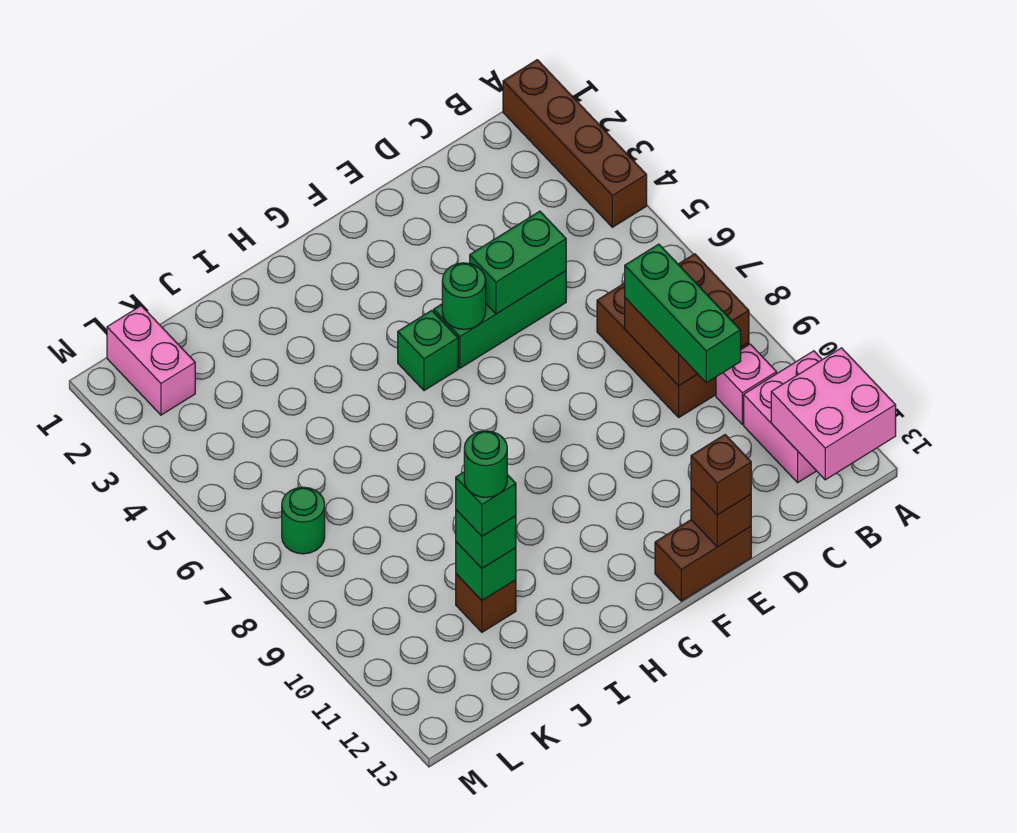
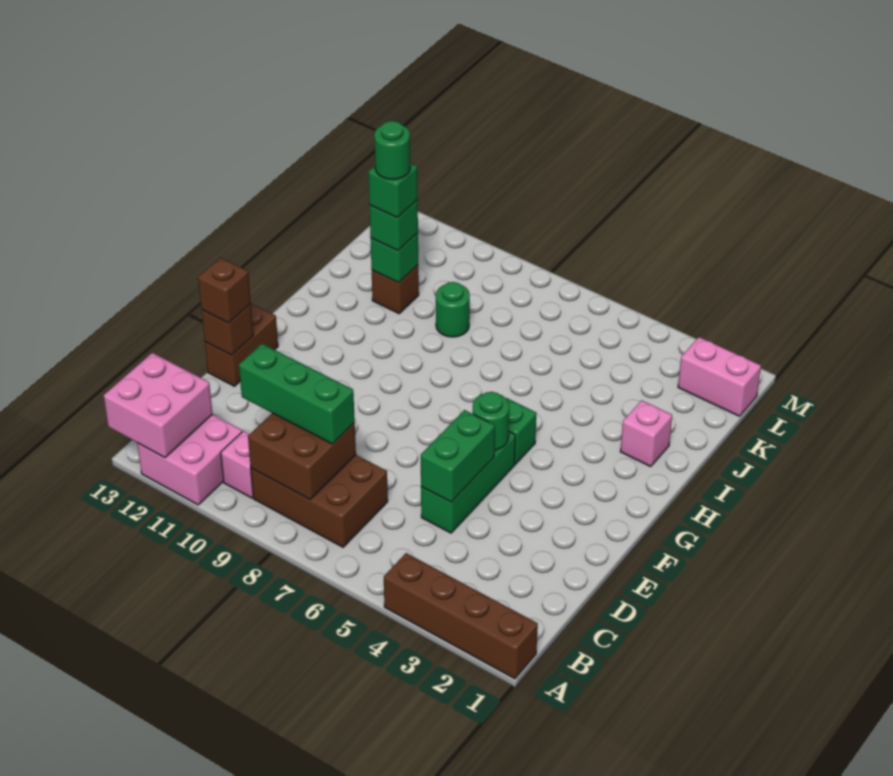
none -> pink brick I2 level 1
green round brick L7 level 1 -> green round brick J9 level 1

